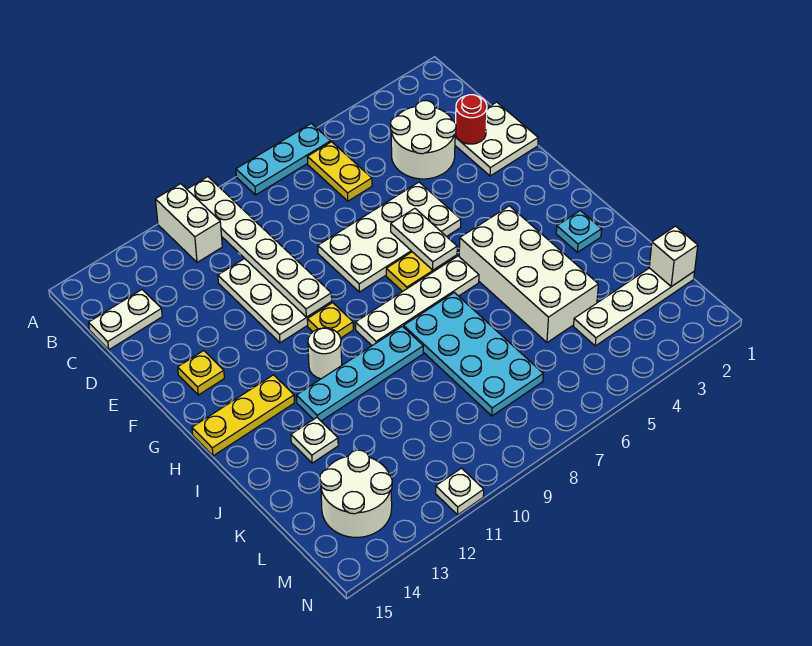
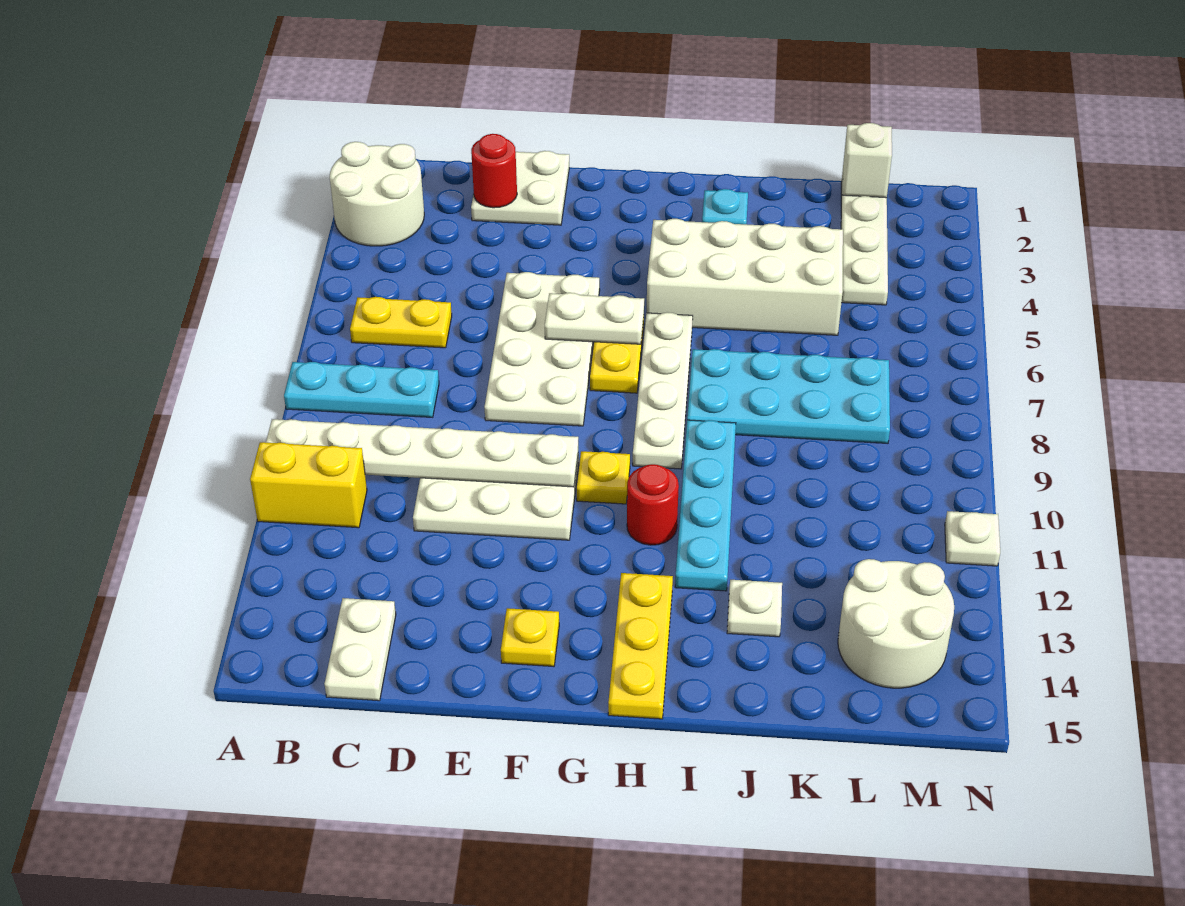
cyan plate A6:A8 level 1 -> cyan plate A8:C8 level 1
white brick A11:B11 level 1 -> yellow brick A11:B11 level 1
white round brick C3:D4 level 1 -> white round brick A2:B3 level 1
white round brick H11 level 1 -> red round brick H11 level 1

